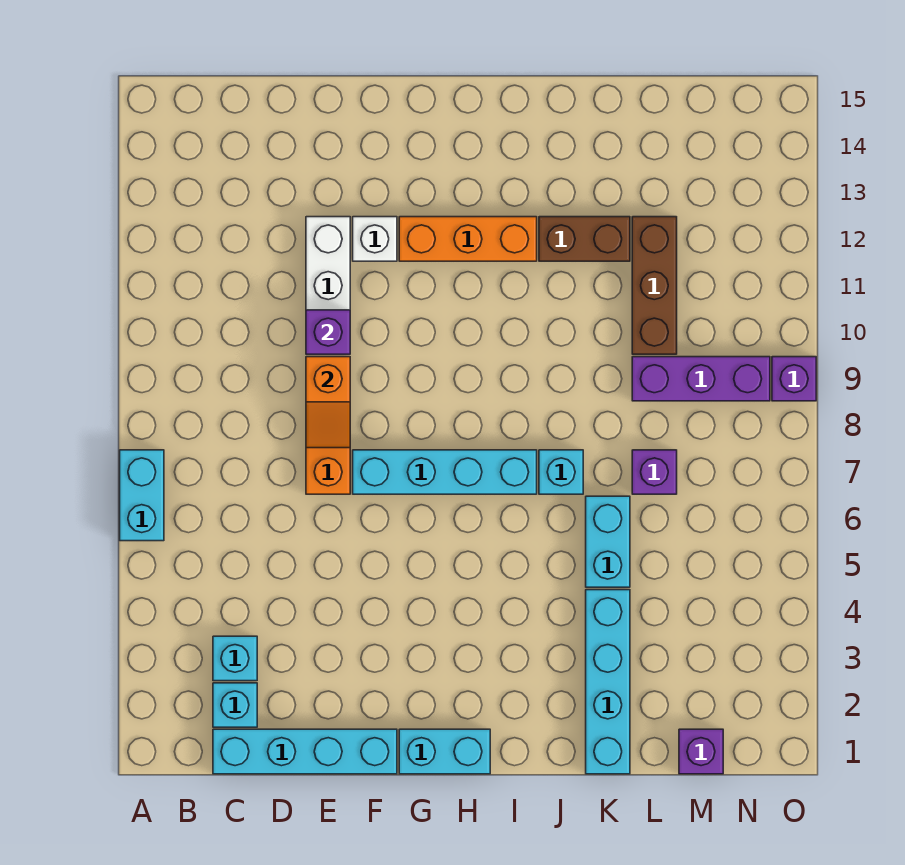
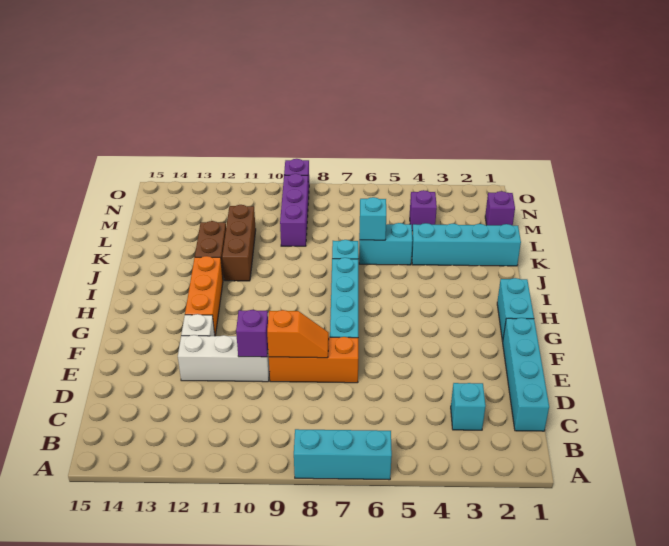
cyan brick A6:A7 level 1 -> cyan brick A6:A8 level 1
cyan brick C2 level 1 -> cyan brick K6 level 2
purple brick L7 level 1 -> purple brick M4 level 1
brown brick L10:L12 level 1 -> brown brick J11:L11 level 1

